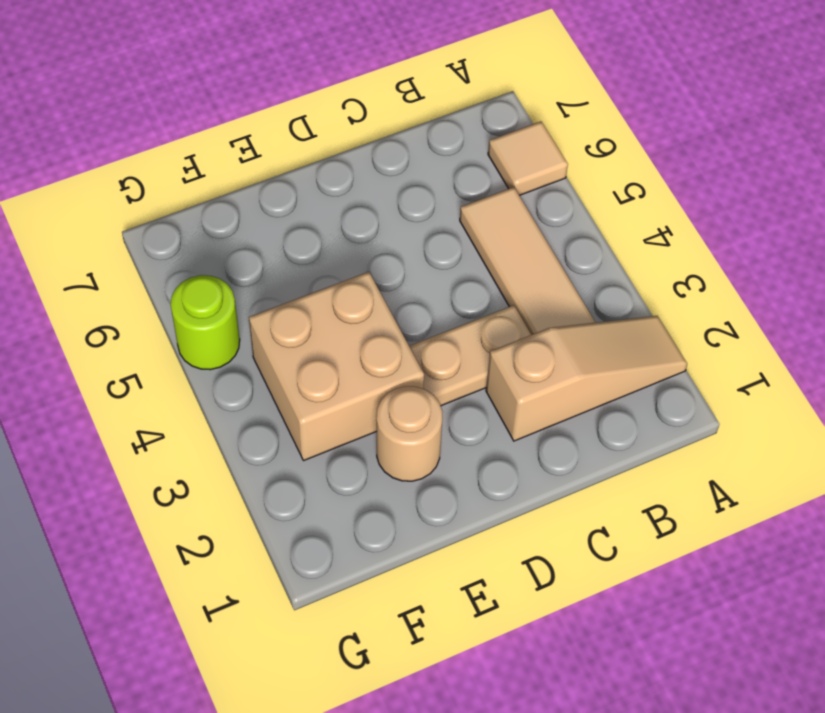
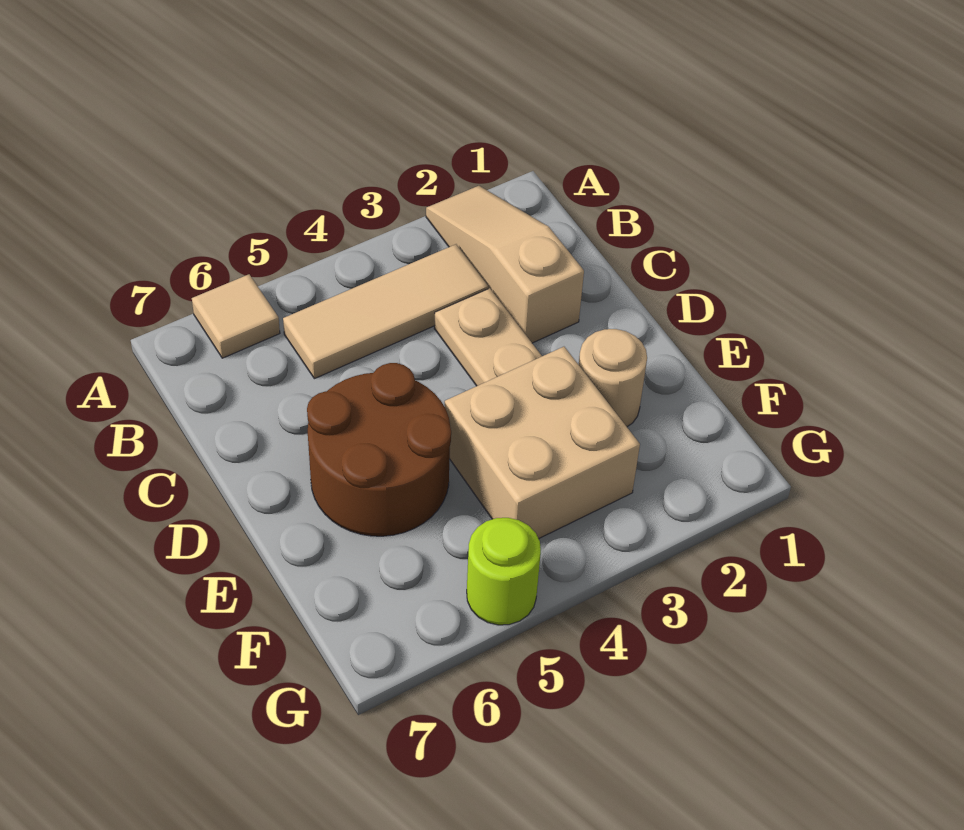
none -> brown round brick D5:E6 level 1

